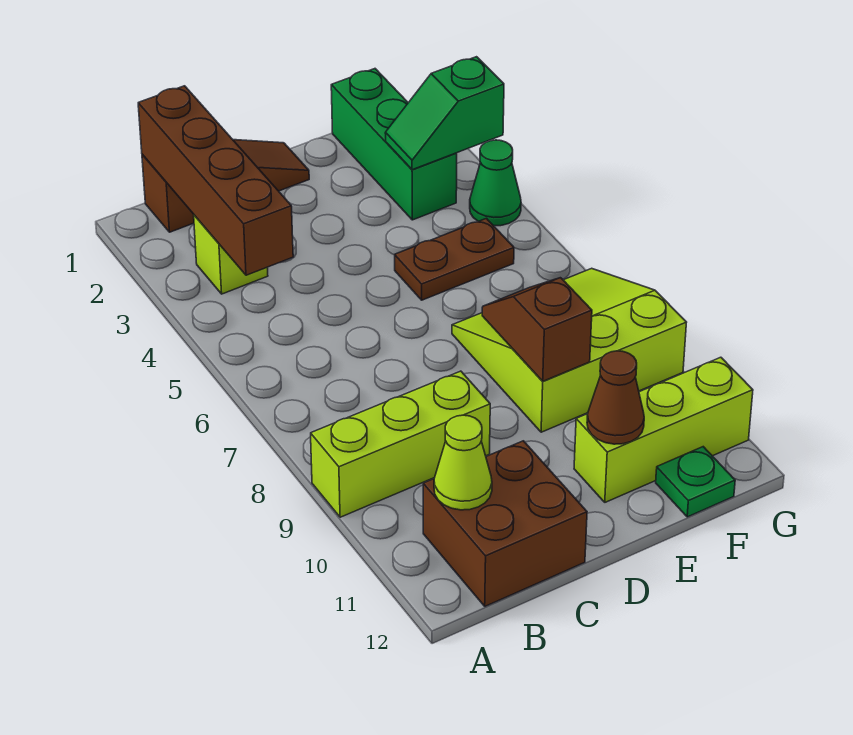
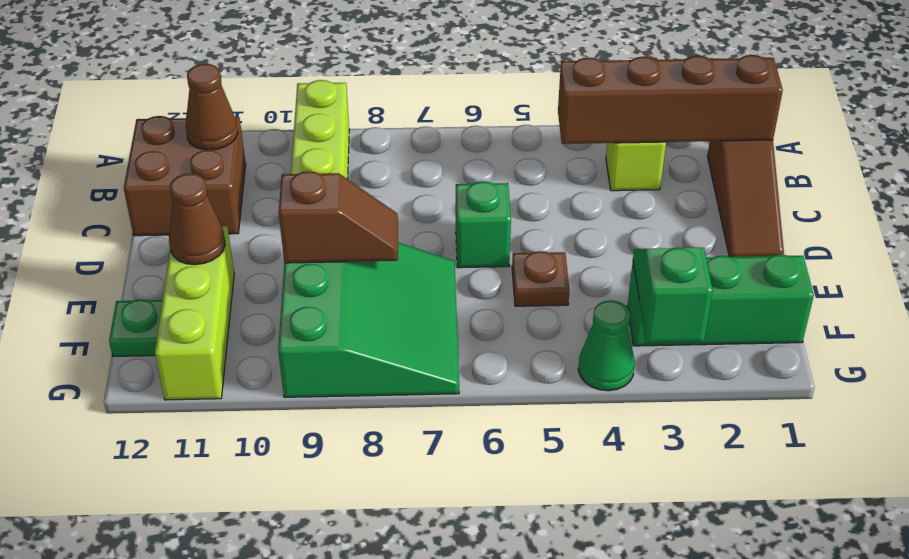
lime cone B11 level 2 -> brown cone B11 level 2
none -> green brick D6 level 1
brown plate E5:F5 level 1 -> brown plate E5 level 1
lime slope E7:G9 level 1 top 9 -> green slope E7:G9 level 1 top 9

